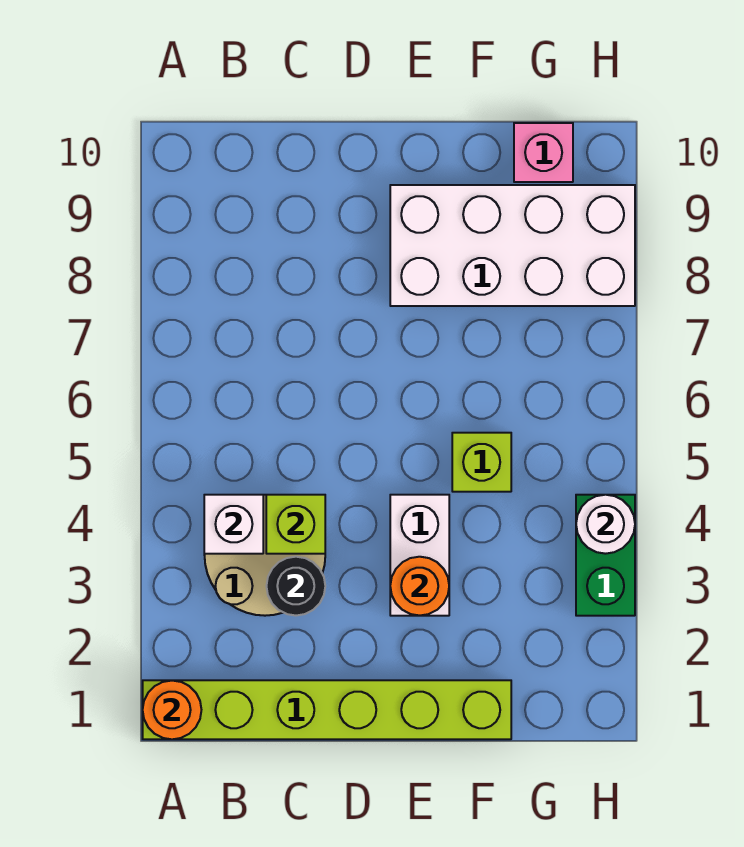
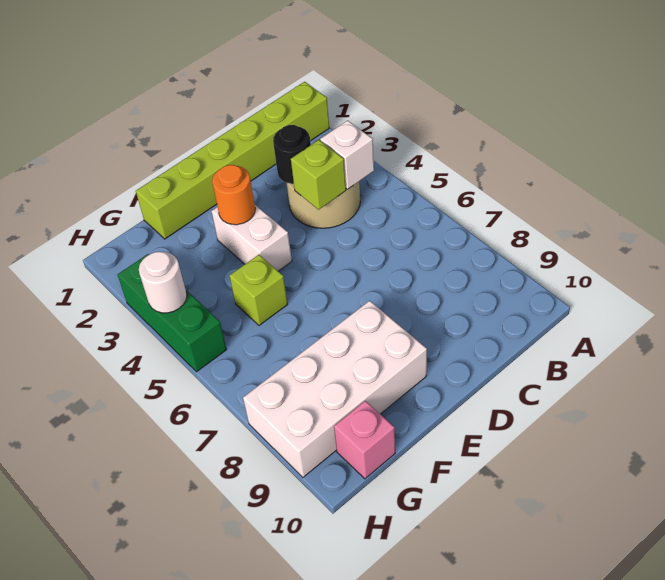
orange round brick A1 level 2 -> none
green brick H3:H4 level 1 -> green brick H3:H5 level 1

